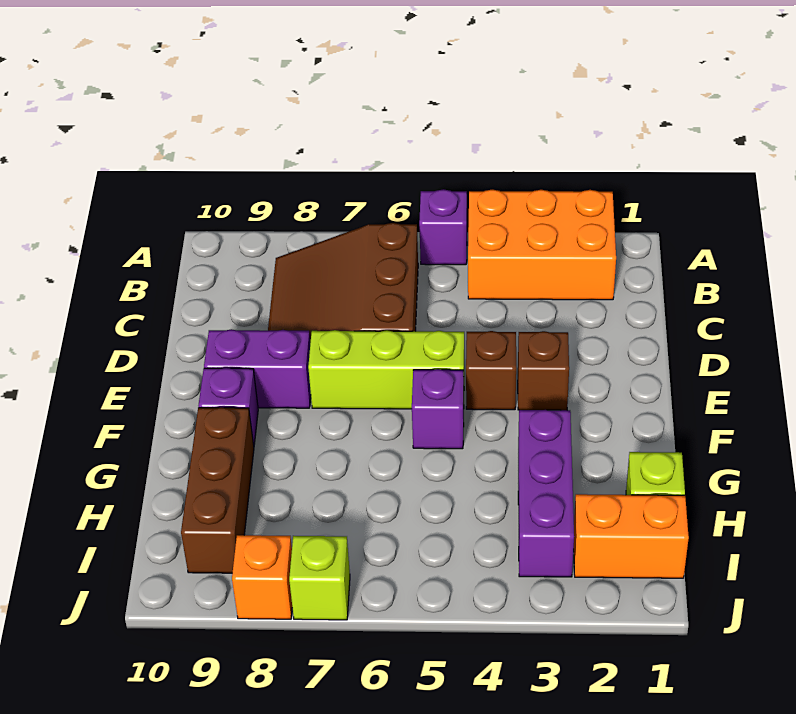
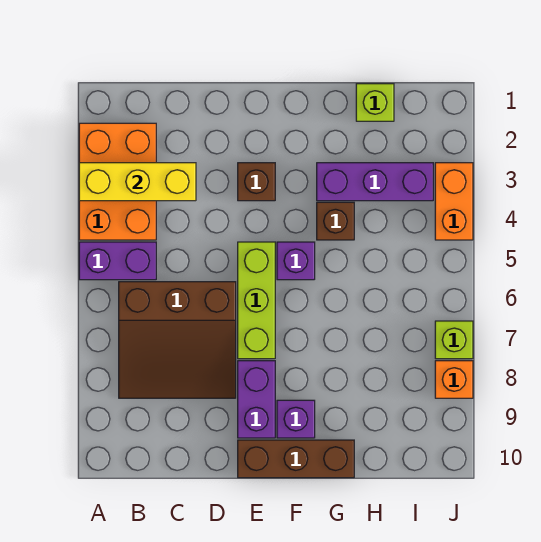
none -> yellow brick A3:C3 level 2
purple brick A5 level 1 -> purple brick A5:B5 level 1
brown brick E4 level 1 -> brown brick G4 level 1
brown brick G9:I9 level 1 -> brown brick E10:G10 level 1
orange brick I1:I2 level 1 -> orange brick J3:J4 level 1

